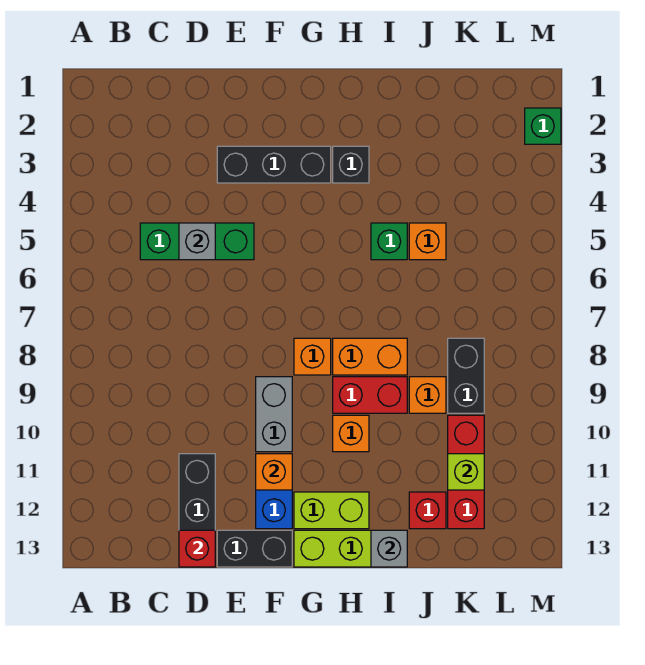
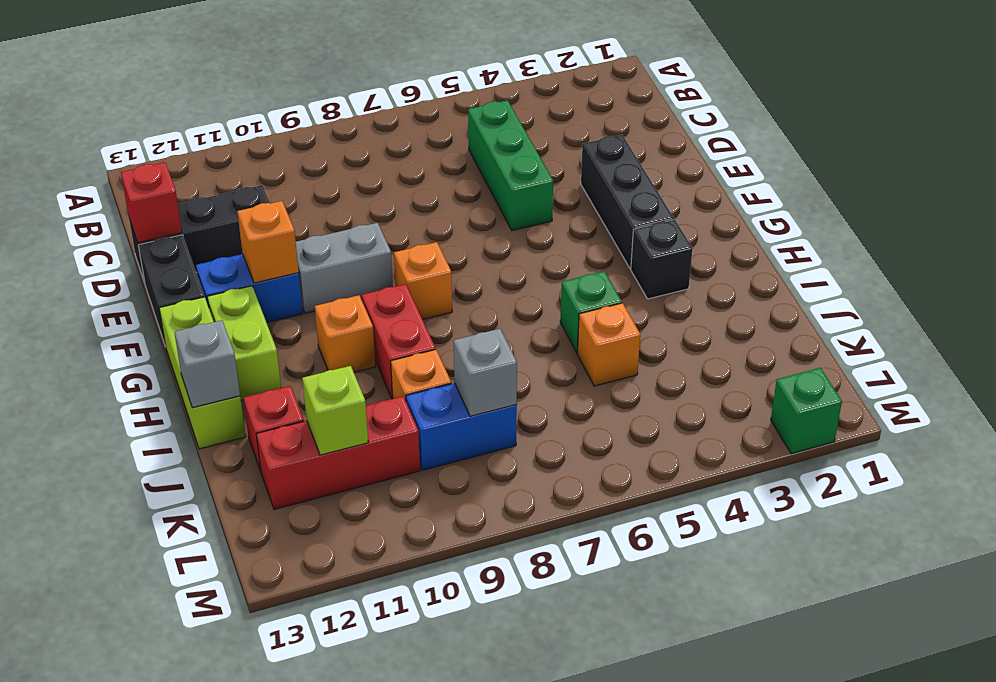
grey brick D5 level 2 -> grey brick K8 level 2
orange brick H8:I8 level 1 -> none
black brick K8:K9 level 1 -> blue brick K8:K9 level 1

